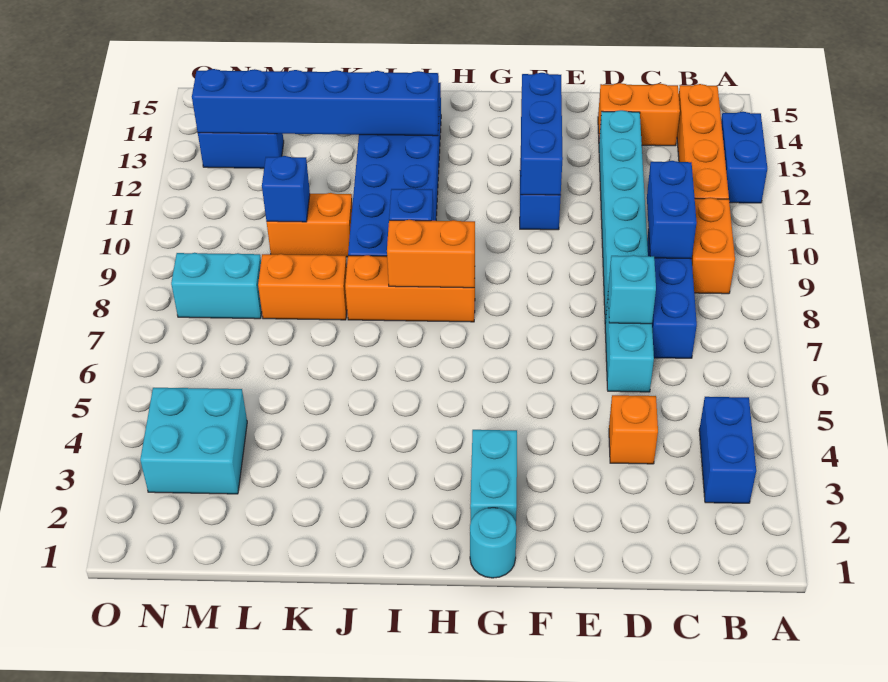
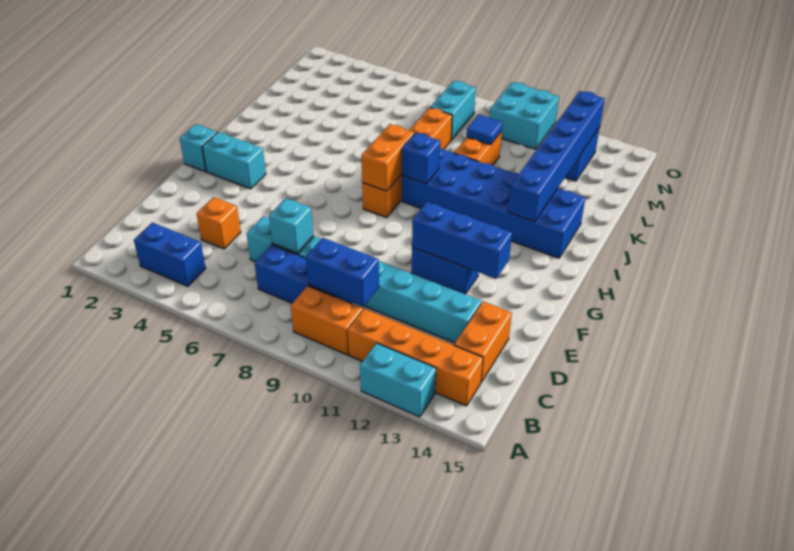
blue brick A12:A13 level 1 -> cyan brick A12:A13 level 1
cyan round brick G1 level 1 -> cyan brick G1 level 1
blue brick L10 level 2 -> blue tile L10 level 2
cyan brick M3:N4 level 1 -> cyan brick N10:O11 level 1

